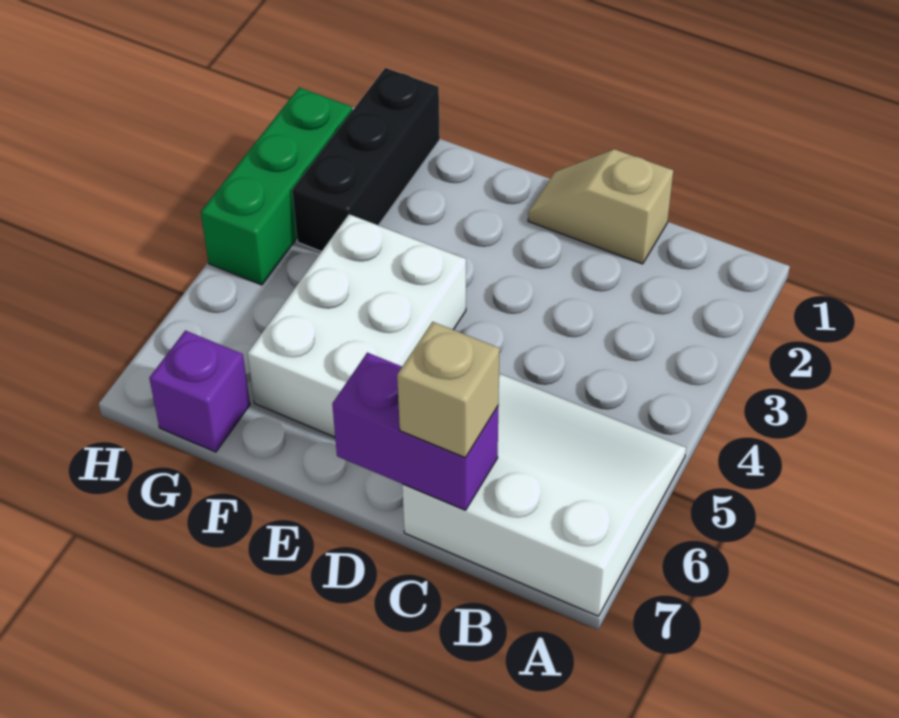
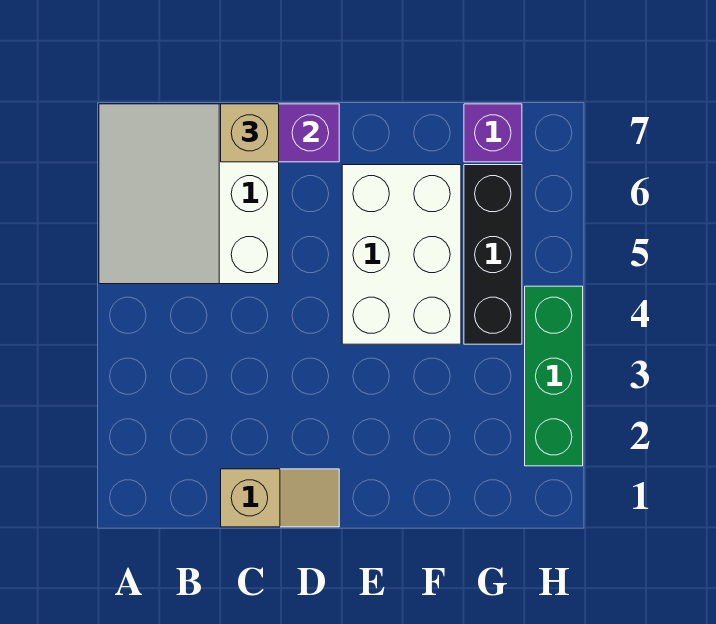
white slope A5:C7 level 1 top 7 -> white slope A5:C7 level 1 top C
black brick G1:G3 level 1 -> black brick G4:G6 level 1

